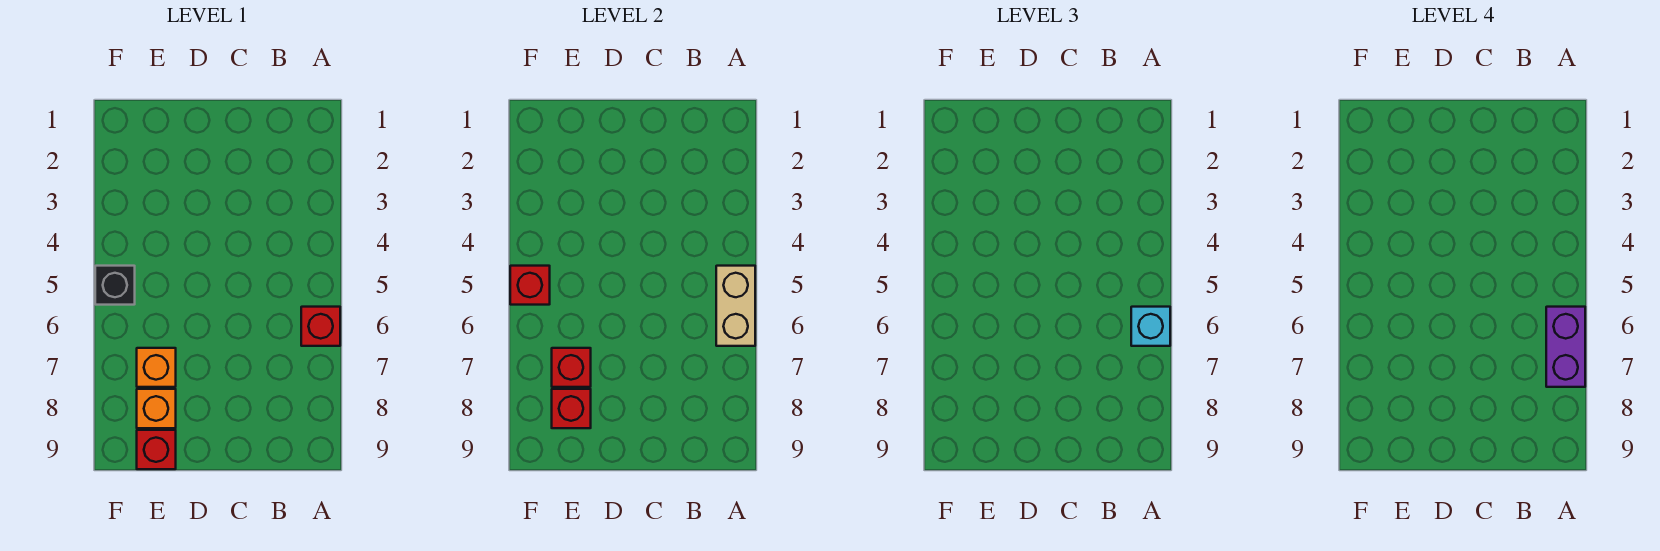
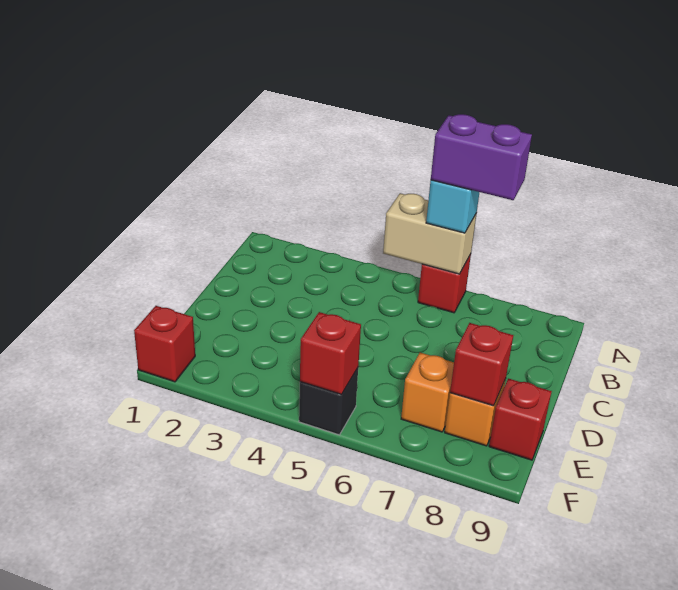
red brick E7 level 2 -> red brick F1 level 1

